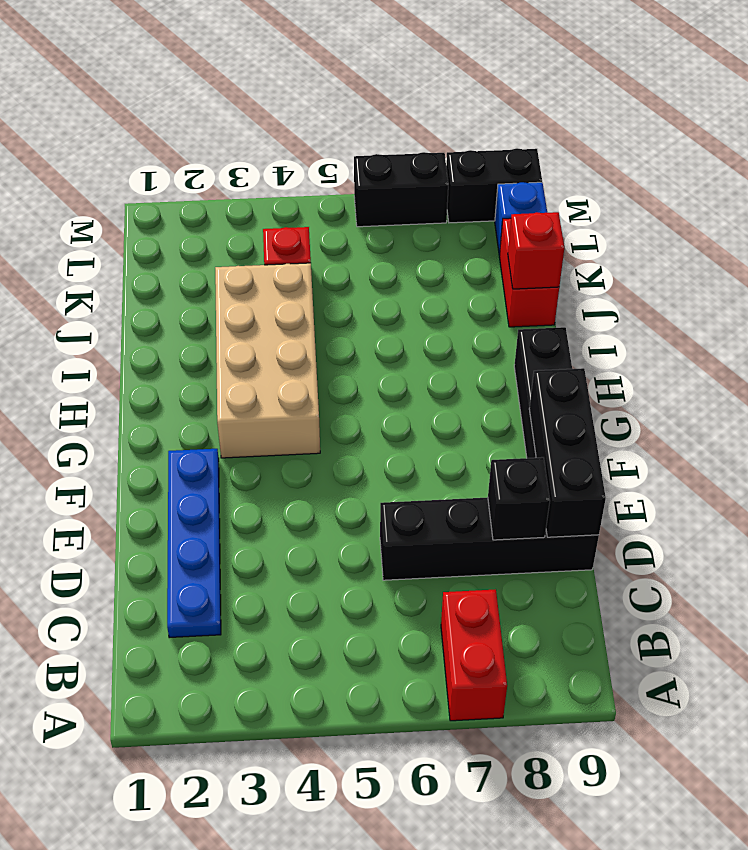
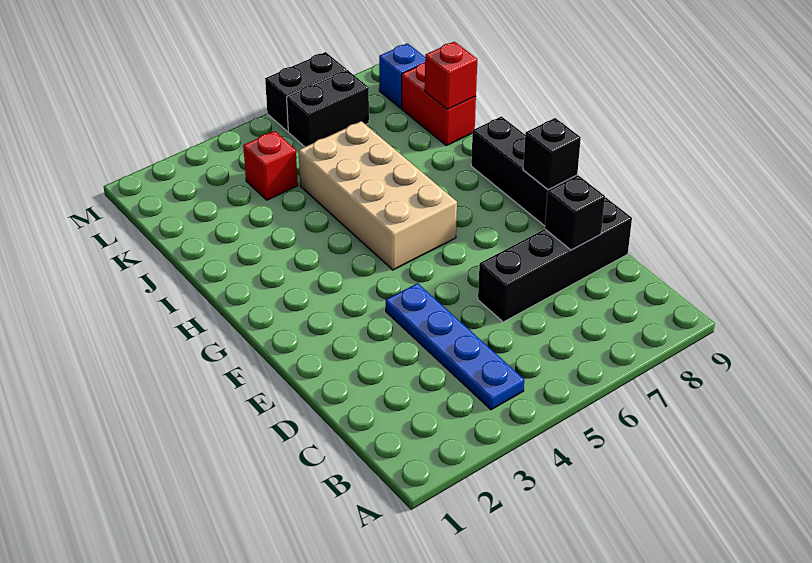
red brick A7:B7 level 1 -> none
blue plate C2:F2 level 1 -> blue plate B4:E4 level 1
black brick D9:F9 level 2 -> black brick F9 level 2
tan brick G3:J4 level 1 -> tan brick G5:J6 level 1
black brick M8:M9 level 1 -> black brick L6:L7 level 1

